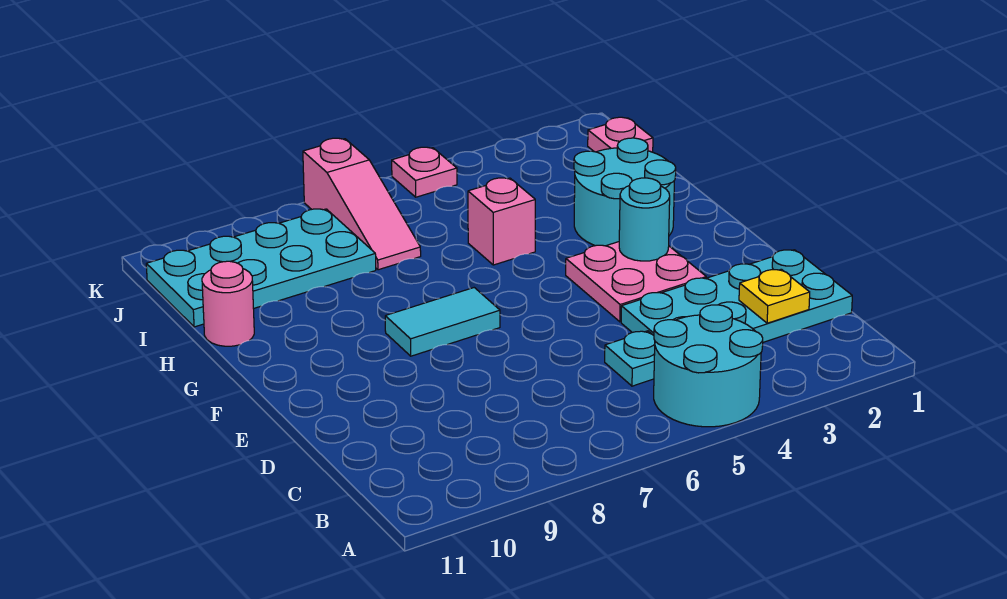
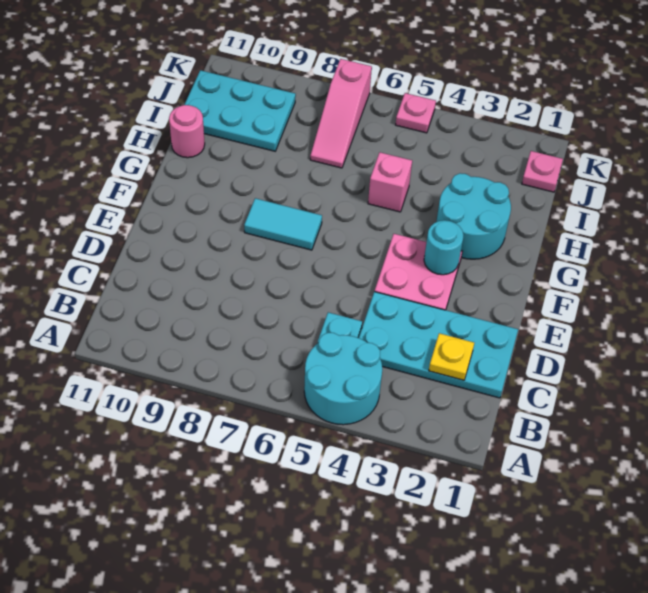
cyan plate I8:J11 level 1 -> cyan plate I9:J11 level 1

